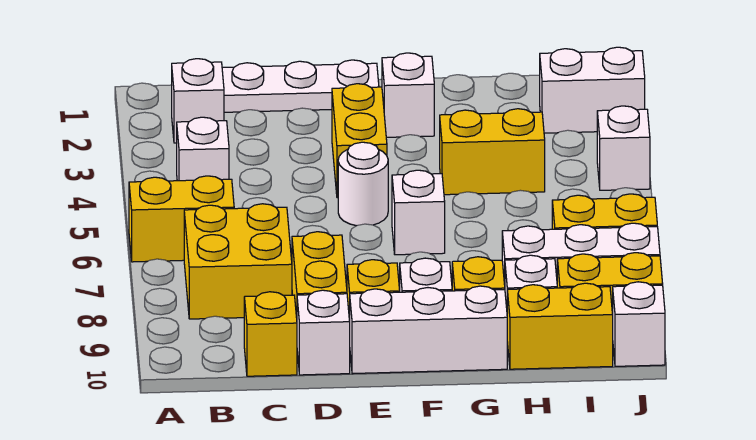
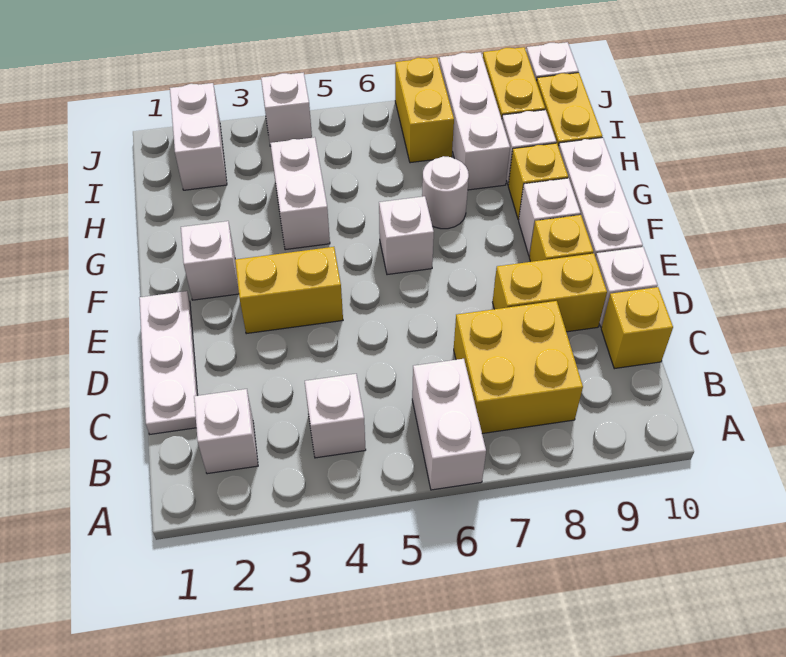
yellow brick A6:B6 level 1 -> white brick A6:B6 level 1
white round brick E5 level 1 -> white round brick G7 level 1
yellow brick G4:H4 level 1 -> white brick G4:H4 level 1

